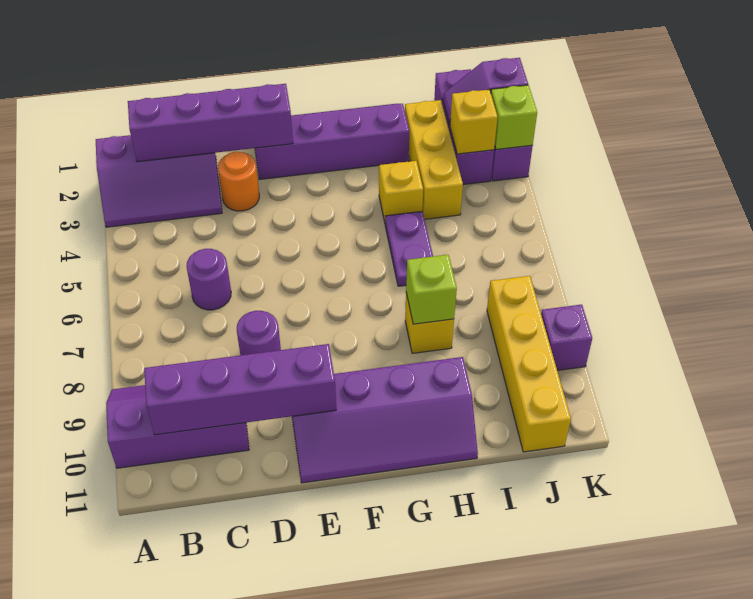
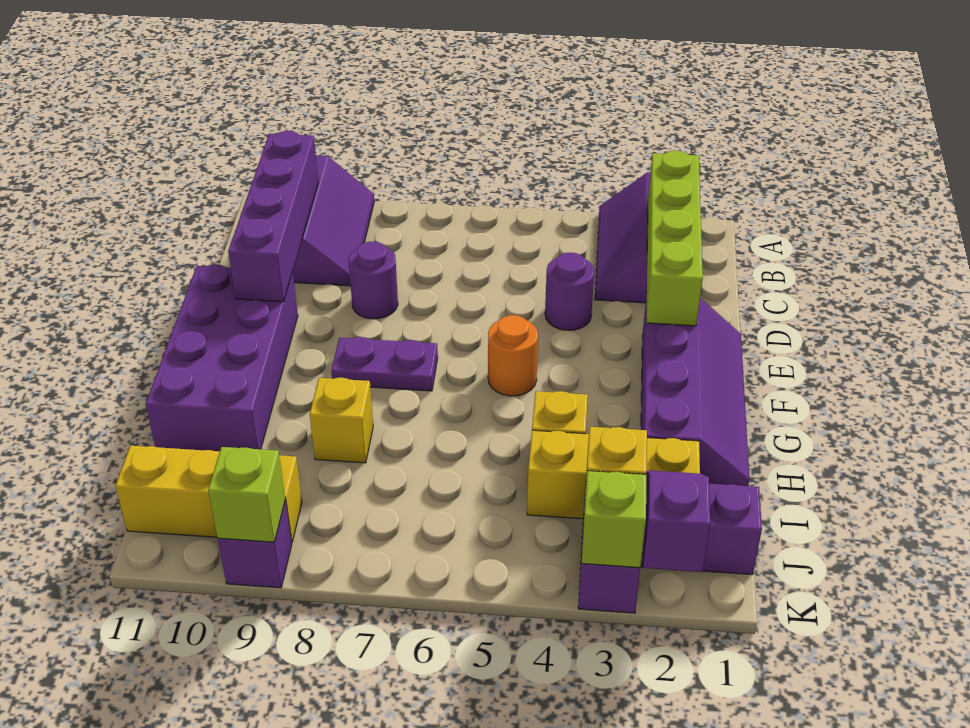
purple brick B2:E2 level 2 -> lime brick B2:E2 level 2
purple round brick C6 level 1 -> purple round brick D4 level 1
orange round brick D3 level 1 -> orange round brick F5 level 1
purple slope E10:H11 level 1 top 10 -> purple brick E10:H11 level 1
purple plate H5:H6 level 1 -> purple plate F7:F8 level 1
lime brick H8 level 2 -> lime brick K9 level 2
yellow brick J8:J11 level 1 -> yellow brick J9:J11 level 1

